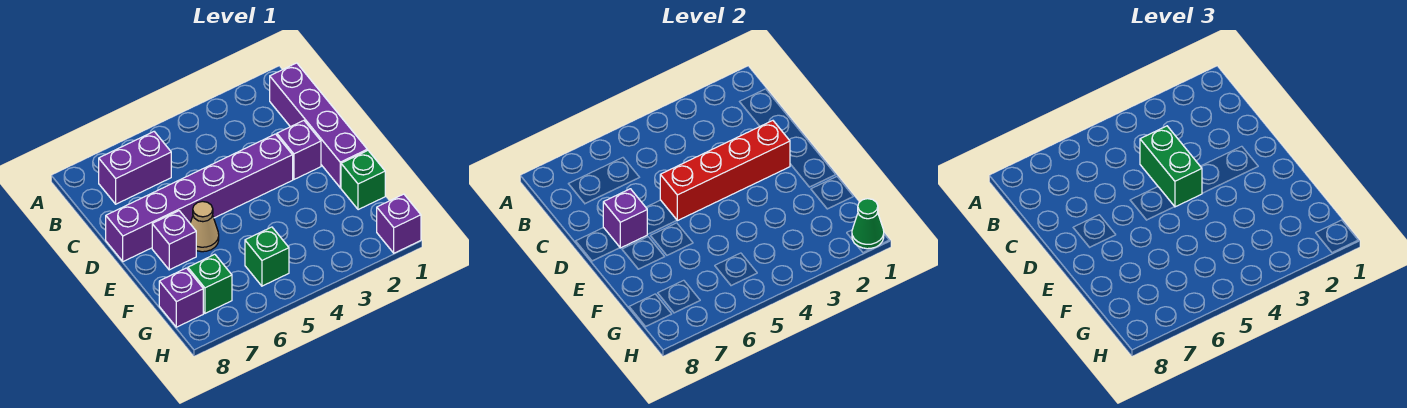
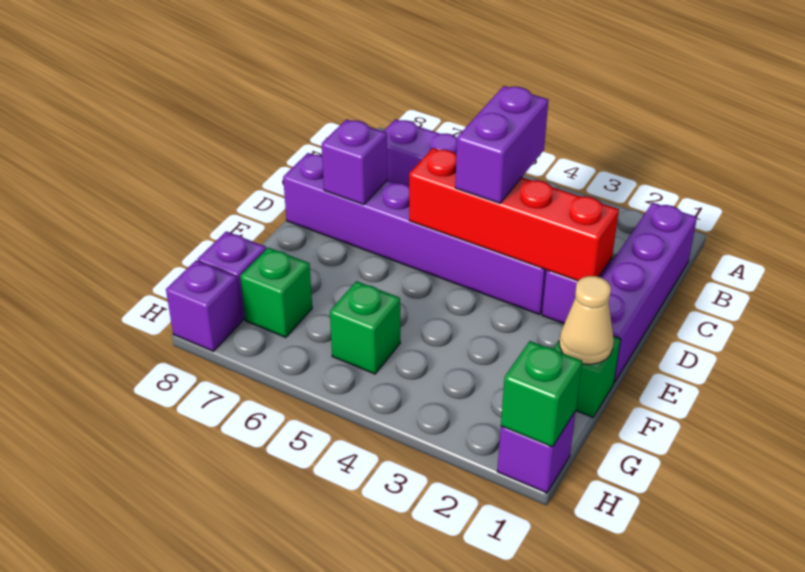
green brick C4:D4 level 3 -> purple brick C4:D4 level 3
tan cone E6 level 1 -> tan cone F1 level 2
purple brick E7 level 1 -> purple brick H8 level 1
green cone H1 level 2 -> green brick H1 level 2

